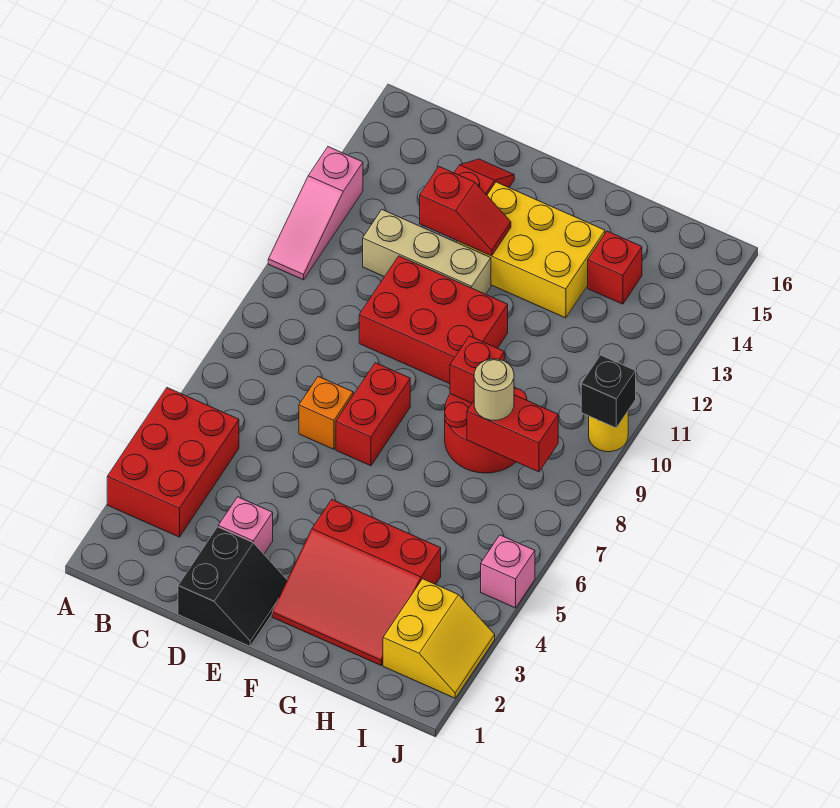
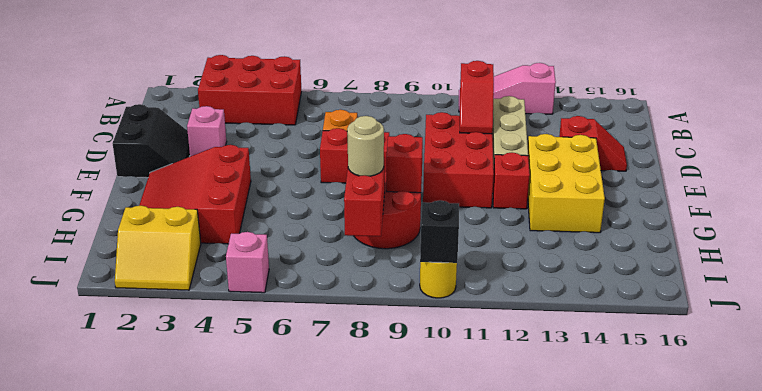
black slope D1:E2 level 1 top D -> black slope D1:E2 level 1 top 1
red slope D13:E13 level 2 top D -> red slope C11:D11 level 2 top C
red brick H14 level 1 -> red brick F12 level 1

